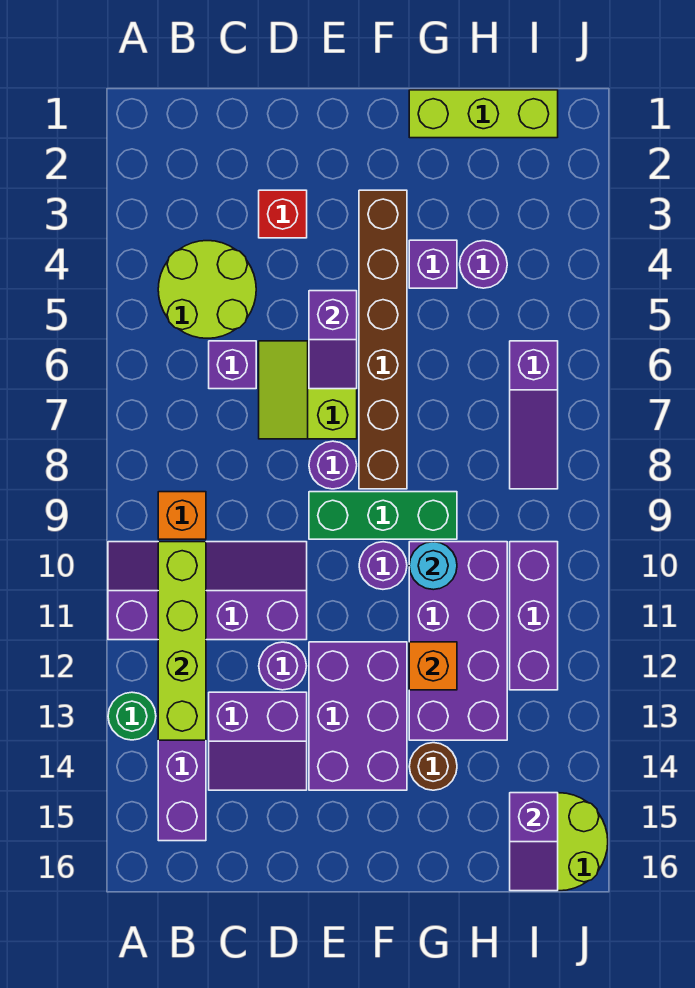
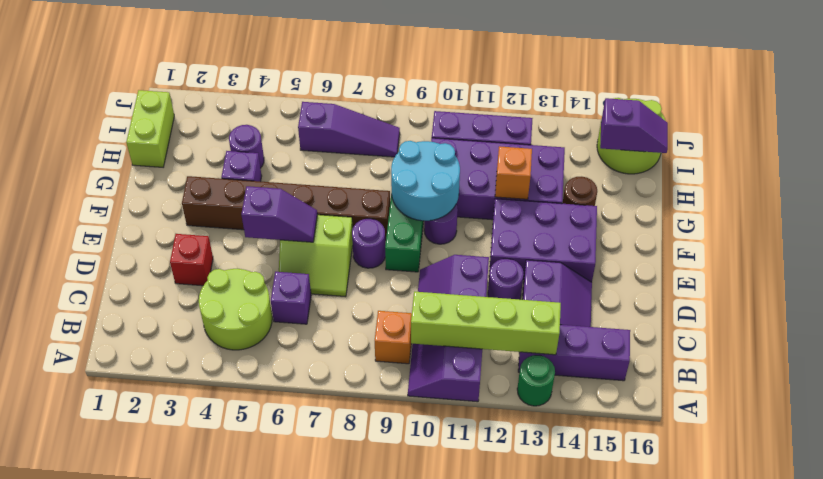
lime brick G1:I1 level 1 -> lime brick H1:I1 level 1
cyan round brick G10 level 2 -> cyan round brick F9:G10 level 2

